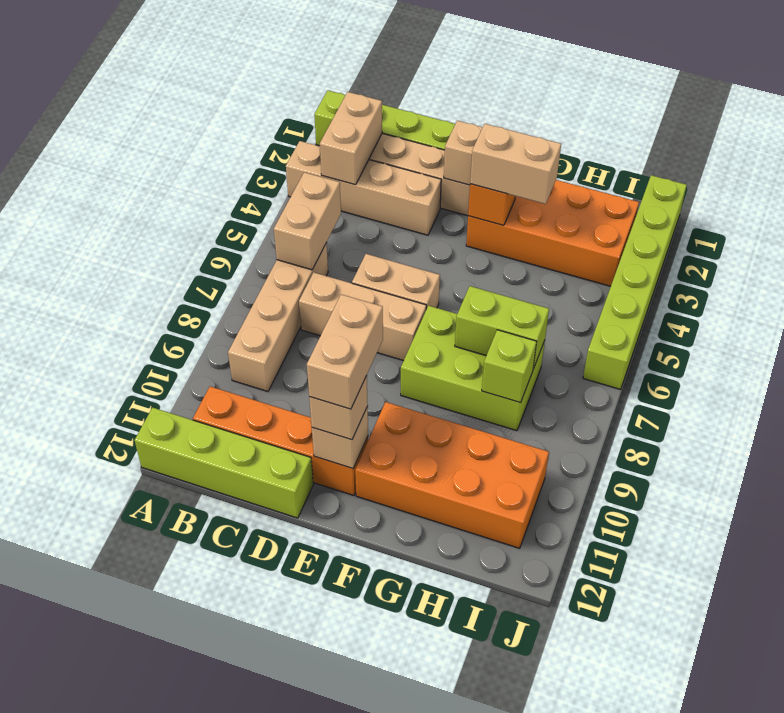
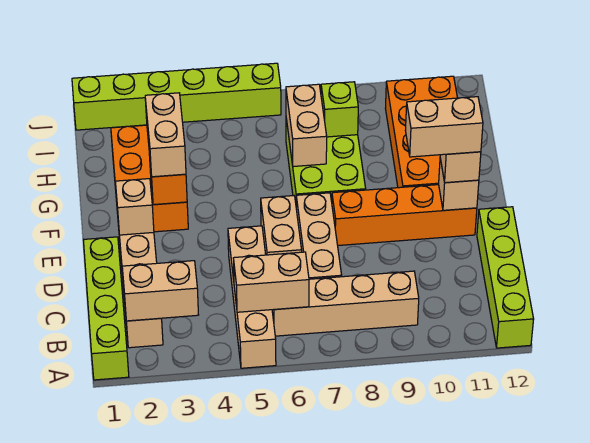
tan brick A3:D3 level 1 -> tan brick A5:D5 level 1
orange brick B11:E11 level 1 -> orange brick E8:E11 level 1
orange brick F2:I3 level 1 -> orange brick F2:H3 level 1
lime brick G7:H7 level 2 -> tan brick G7:H7 level 2

